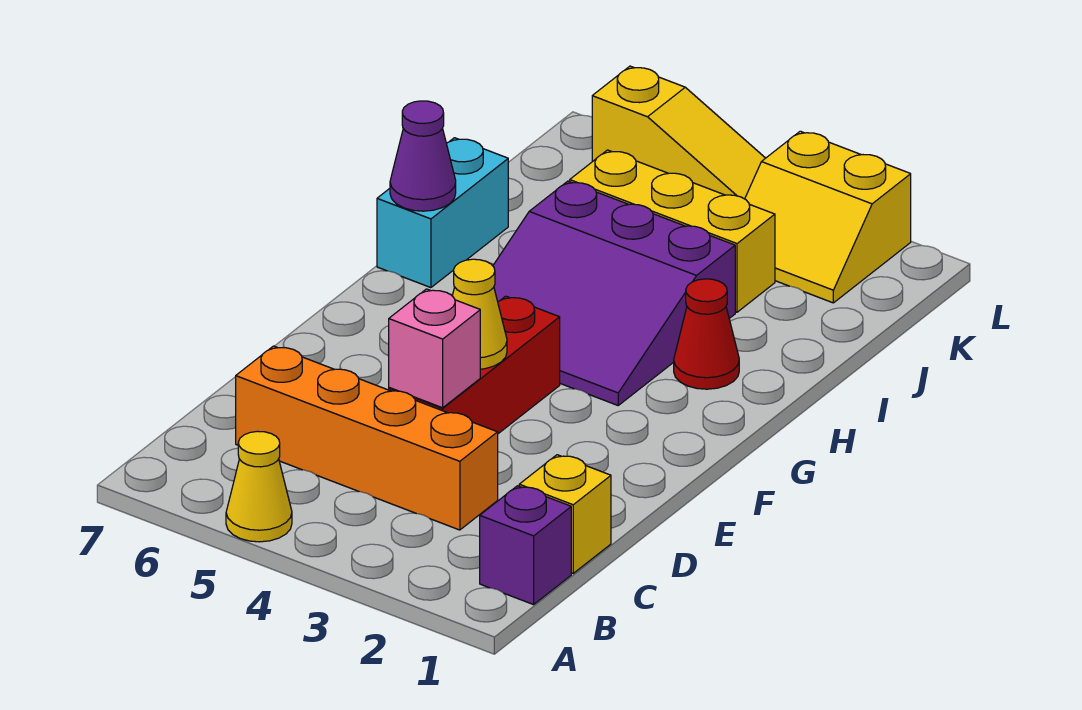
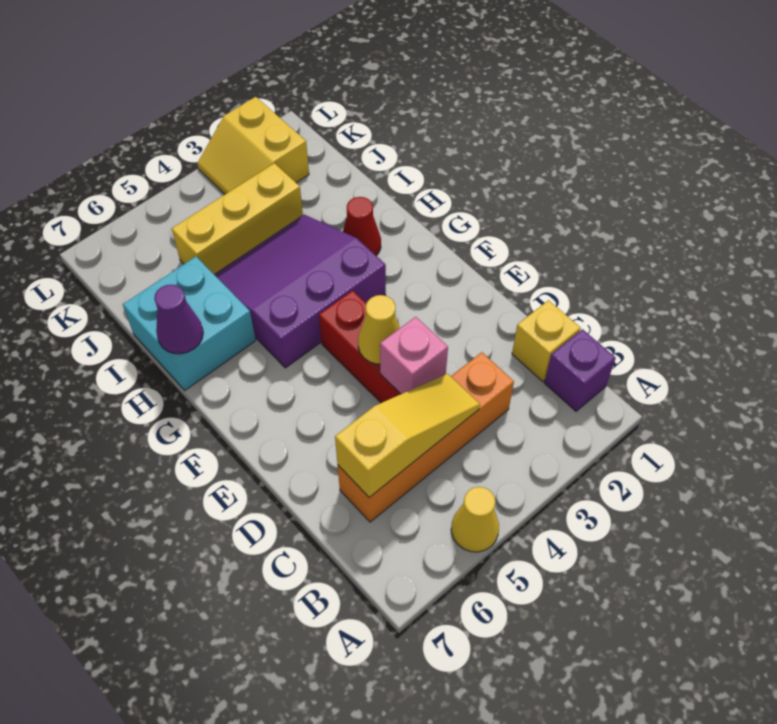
purple slope G3:I5 level 1 top I -> purple slope G3:I5 level 1 top G
cyan brick H7:I7 level 1 -> cyan brick H6:I7 level 1
yellow slope K2:L3 level 1 top L -> yellow slope K2:L3 level 1 top 2
yellow slope L4:L6 level 1 top 6 -> yellow slope C4:C6 level 2 top 6

